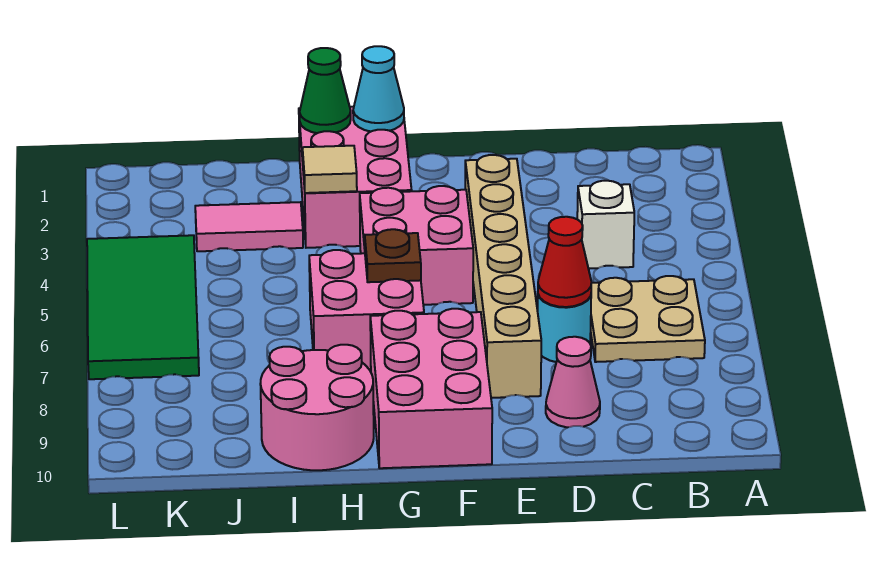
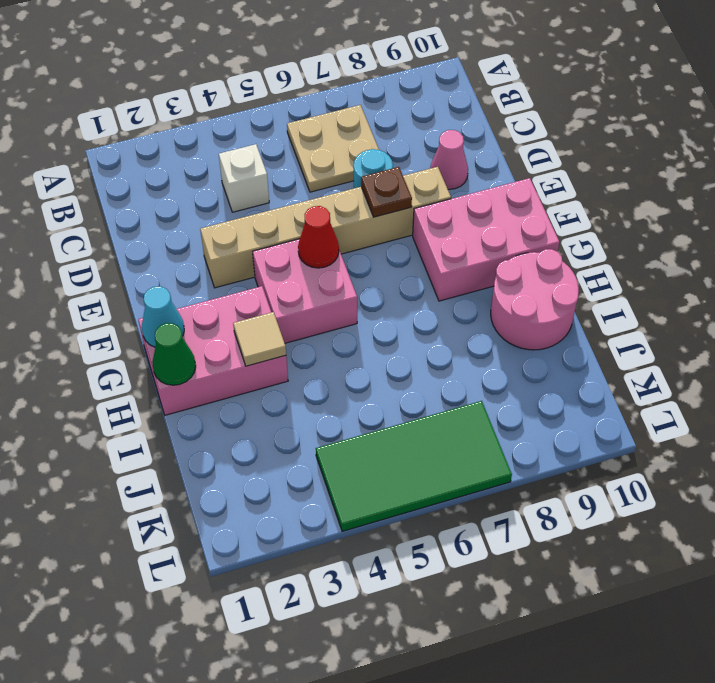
red cone D7 level 2 -> red cone F5 level 2
pink brick G6:H7 level 1 -> none
brown plate G6 level 2 -> brown plate E7 level 2
pink tile I3:J3 level 1 -> none

